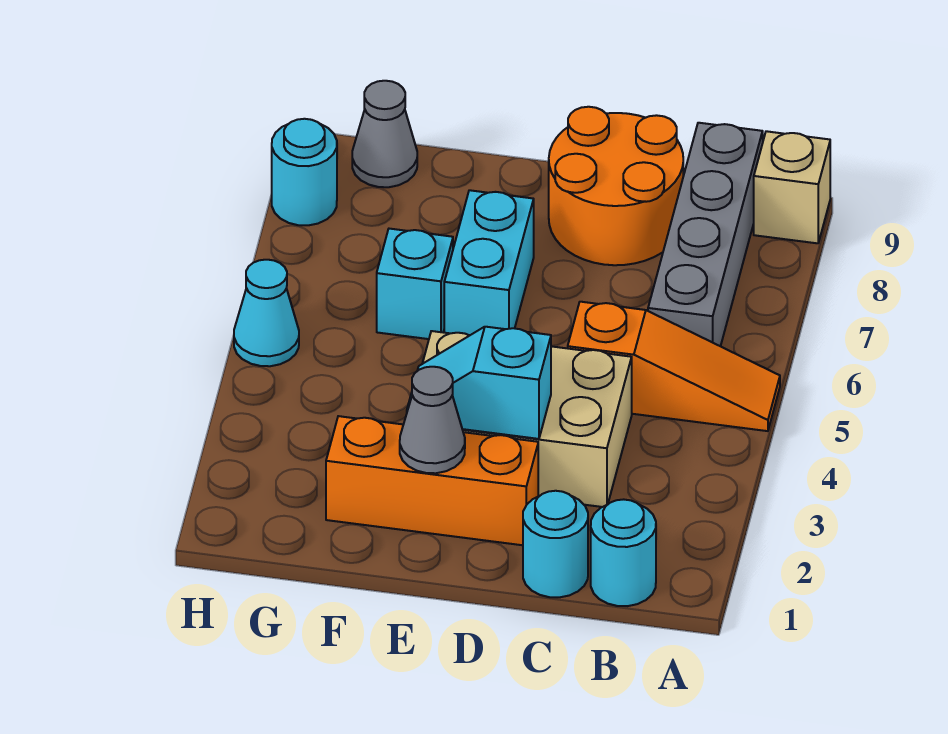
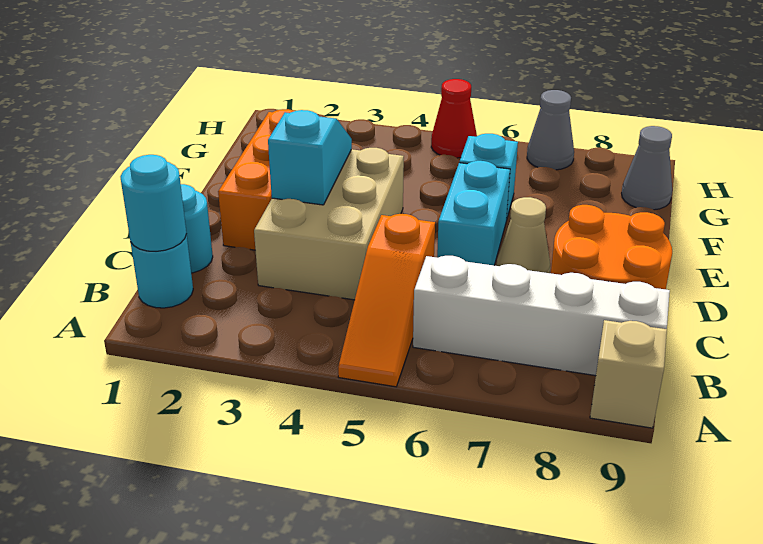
grey brick B6:B9 level 1 -> white brick B6:B9 level 1
none -> tan cone D7 level 1
grey cone E2 level 2 -> grey cone H7 level 1
cyan brick E6:E7 level 1 -> cyan brick D6:E6 level 1
cyan cone H5 level 1 -> red cone H5 level 1
cyan round brick H8 level 1 -> cyan round brick B1 level 2

